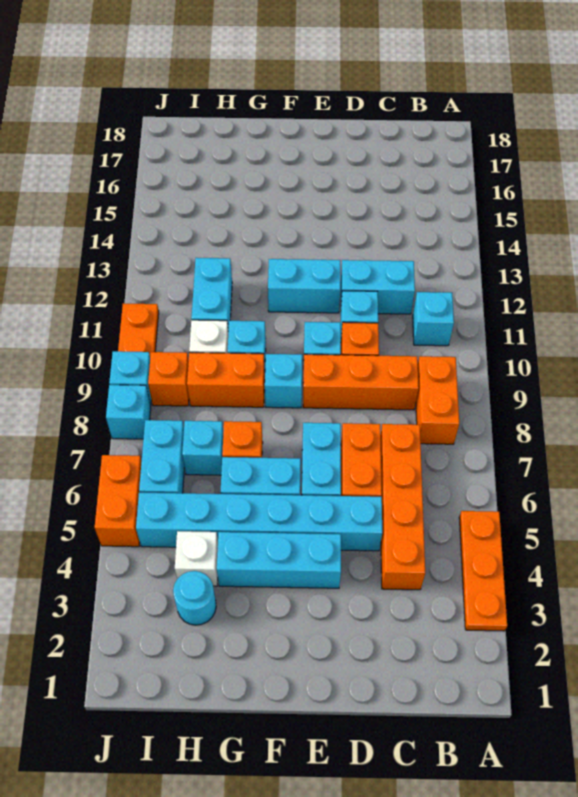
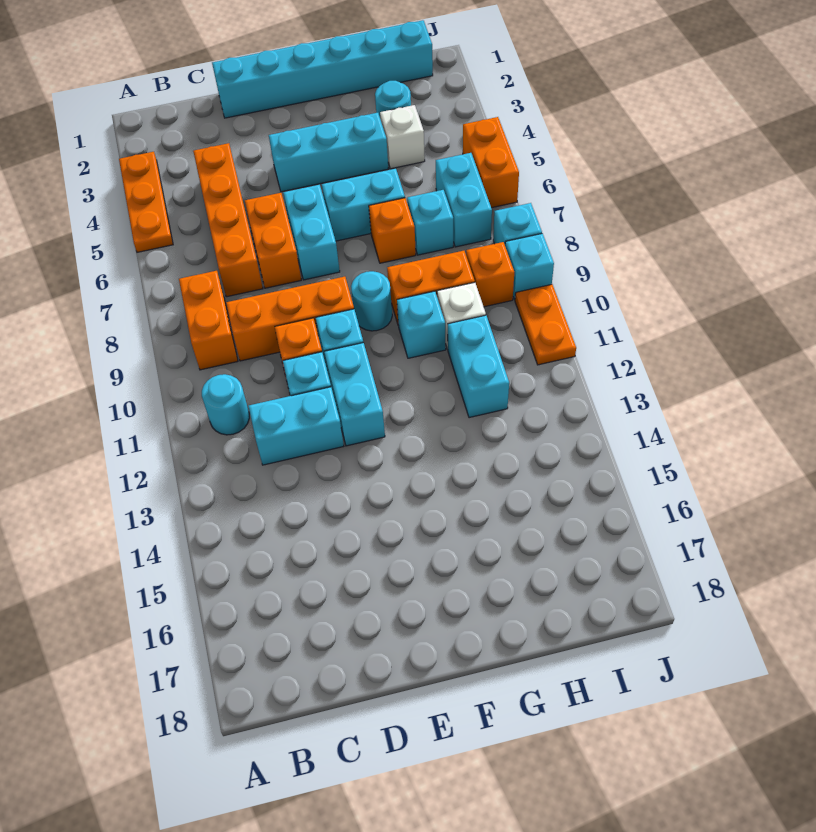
cyan brick B11 level 1 -> cyan round brick B11 level 1
cyan brick D5:I5 level 1 -> cyan brick D1:I1 level 1
cyan brick E12:F12 level 1 -> cyan brick E11:E12 level 1
cyan brick F9 level 1 -> cyan round brick F9 level 1

